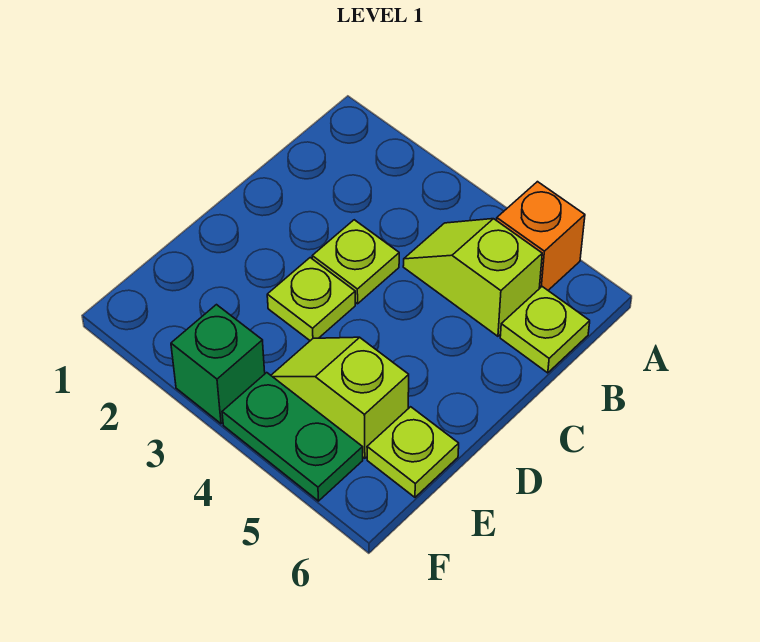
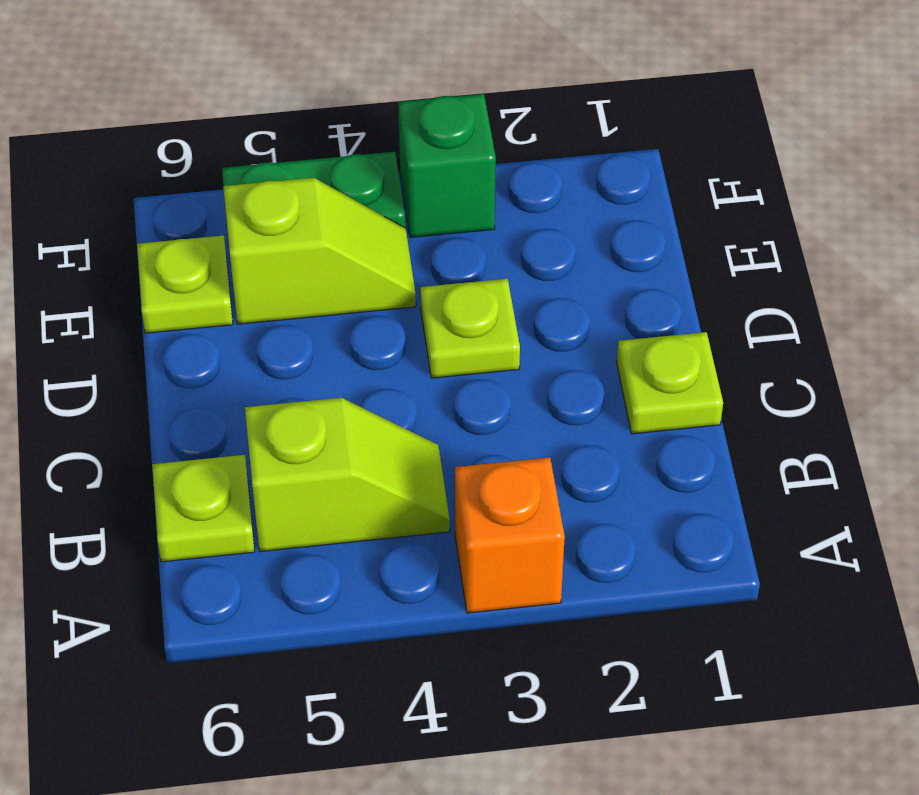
orange brick A5 level 1 -> orange brick A3 level 1
lime plate C3 level 1 -> lime plate C1 level 1

